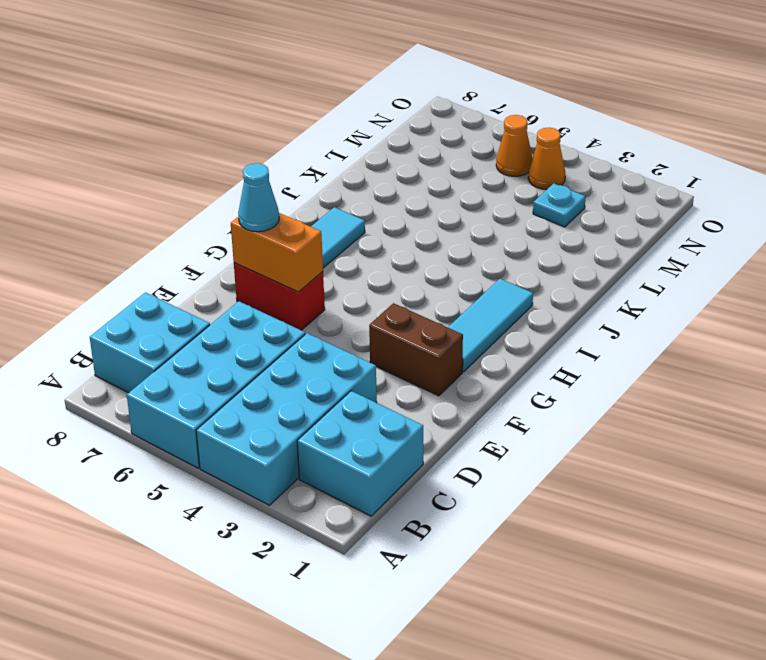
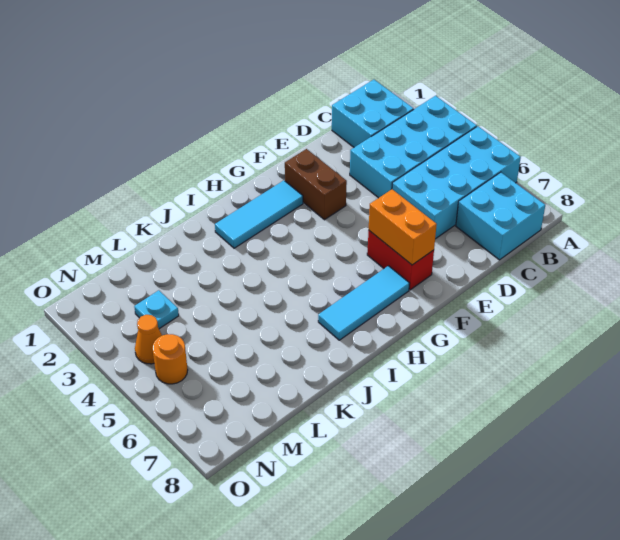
cyan cone F7 level 3 -> none
orange cone N5 level 1 -> orange round brick N5 level 1

